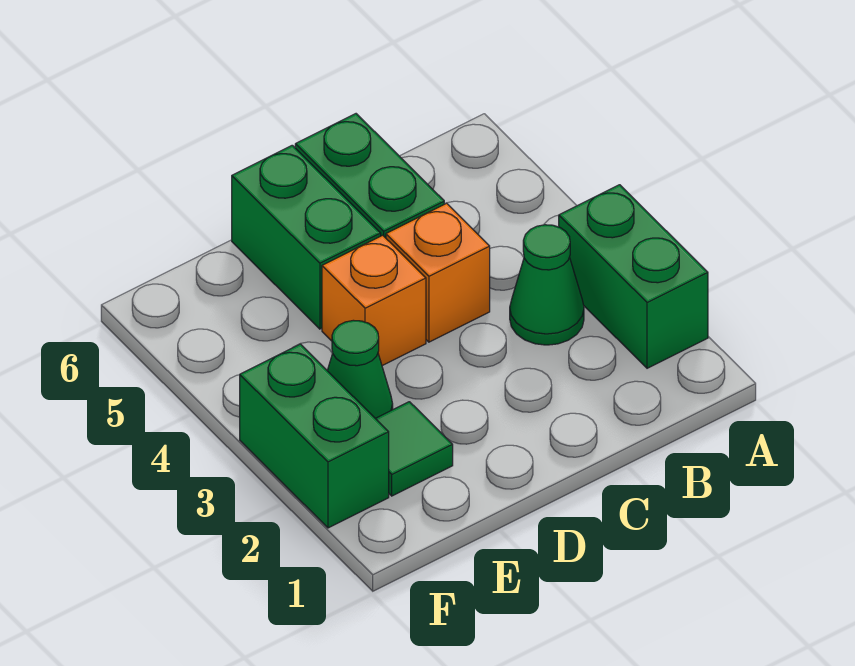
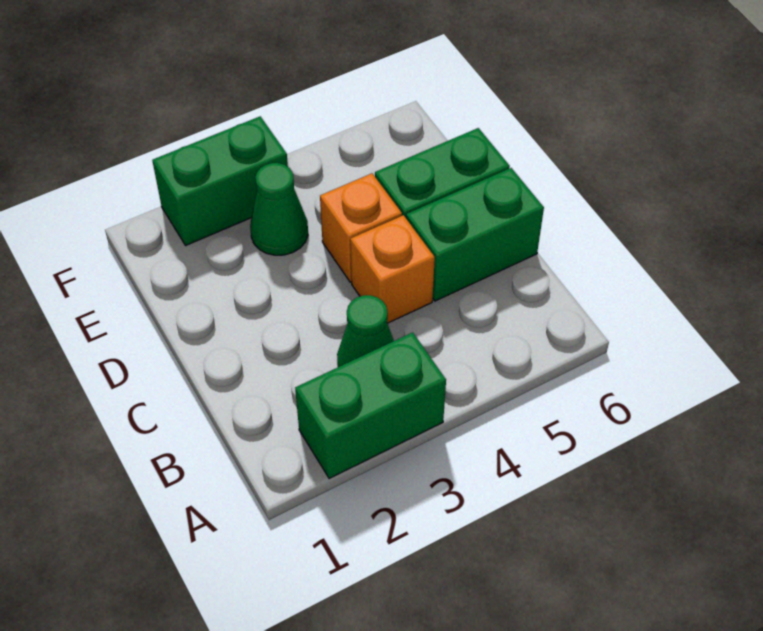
green tile E2 level 1 -> none

